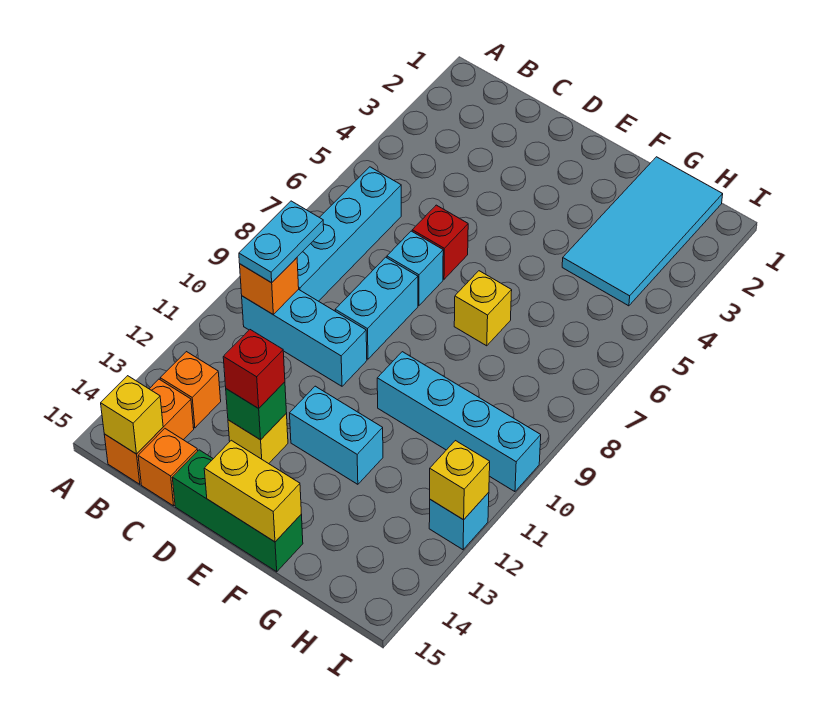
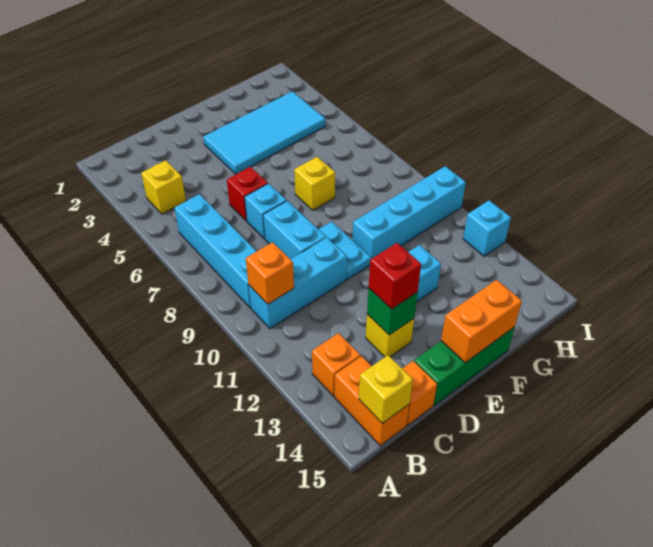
cyan plate B9:B10 level 3 -> cyan plate E9:E10 level 1
yellow brick E15:F15 level 2 -> orange brick E15:F15 level 2
cyan tile G1:H4 level 1 -> cyan tile E3:H4 level 1
yellow brick I12 level 2 -> yellow brick B4 level 1

